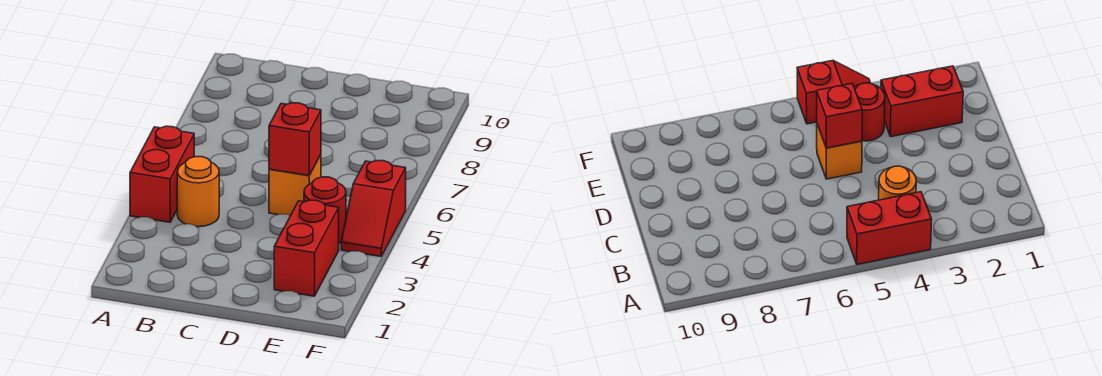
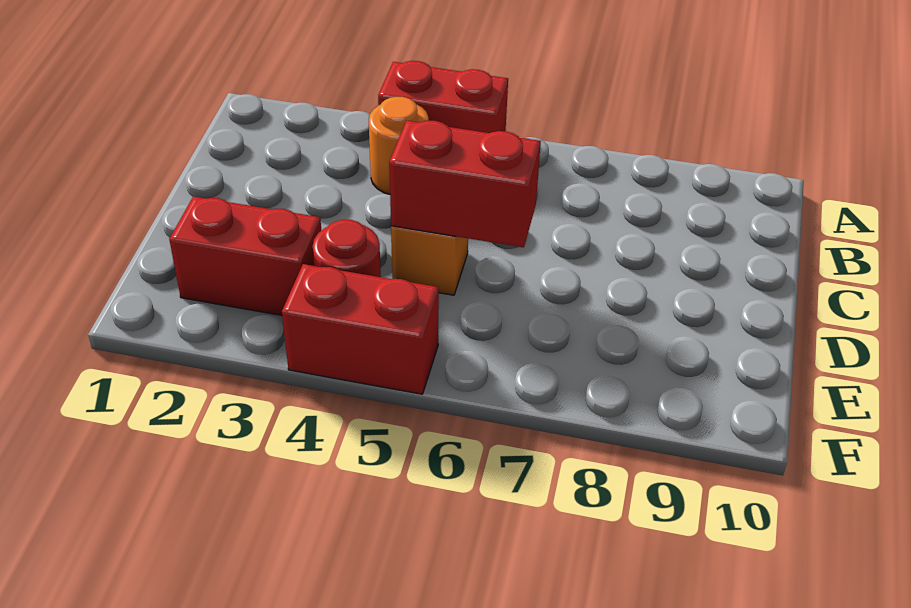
red brick D5 level 2 -> red brick D5:D6 level 2
red slope F4:F5 level 1 top 5 -> red brick F4:F5 level 1

